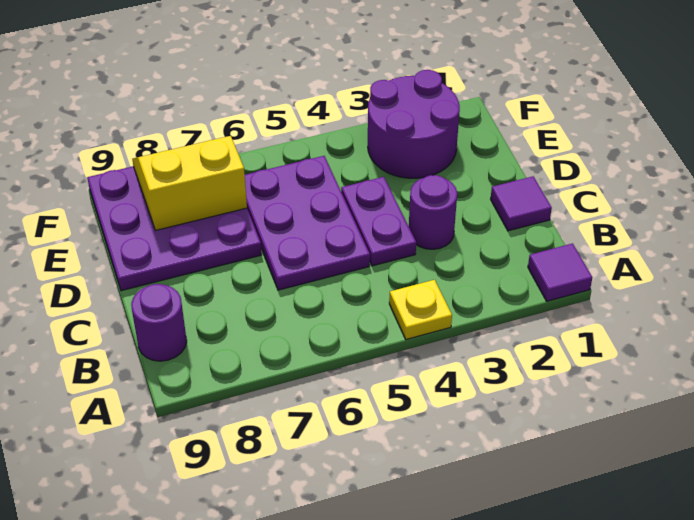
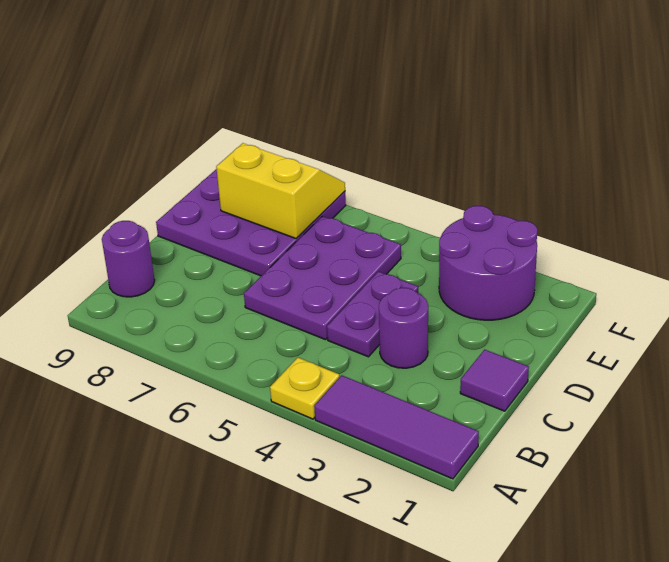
purple tile A1 level 1 -> purple tile A1:A3 level 1

